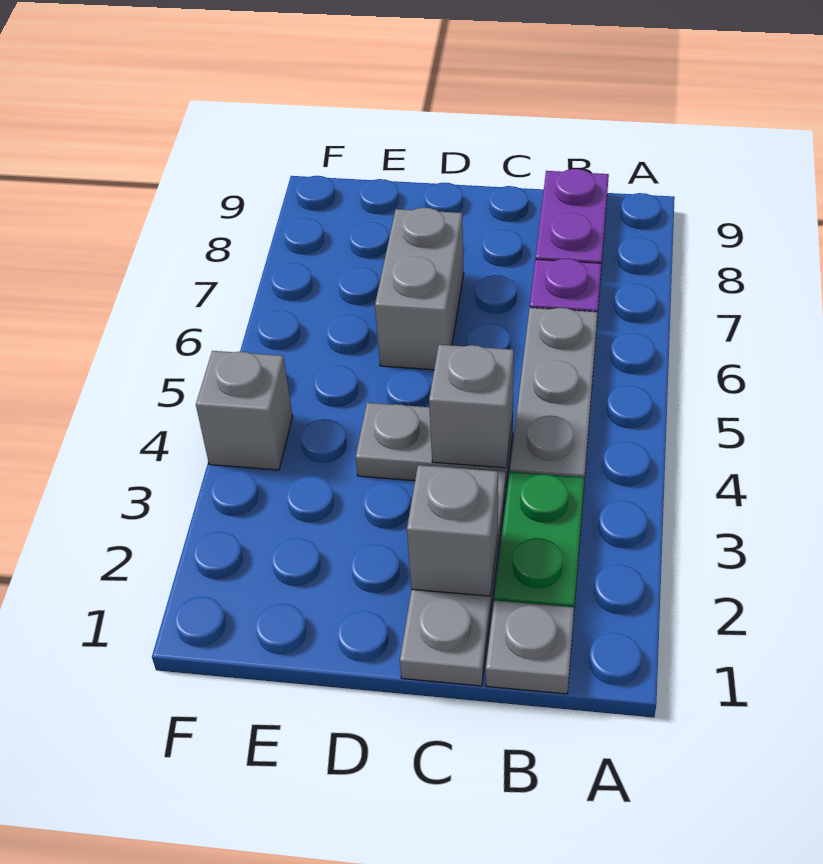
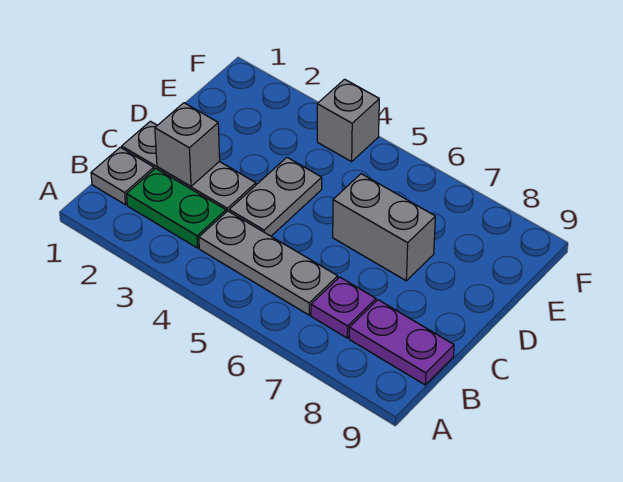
grey brick C4 level 2 -> none

